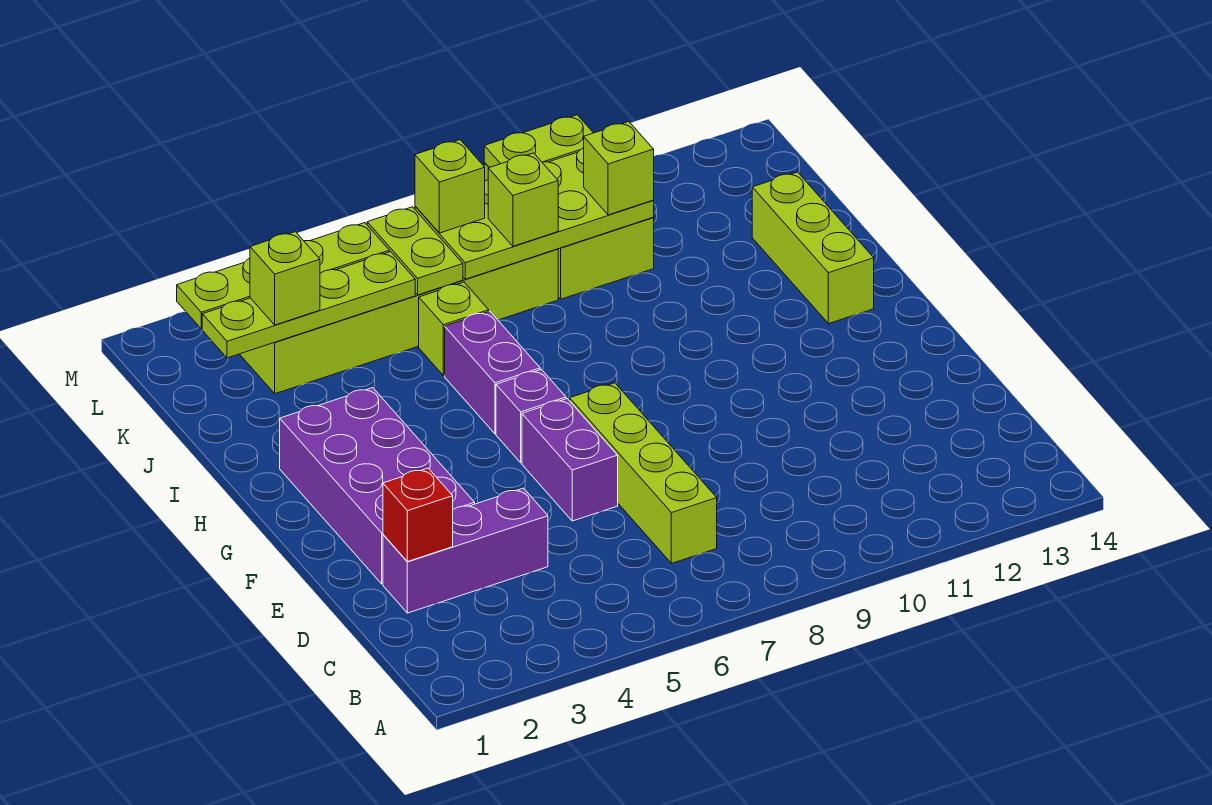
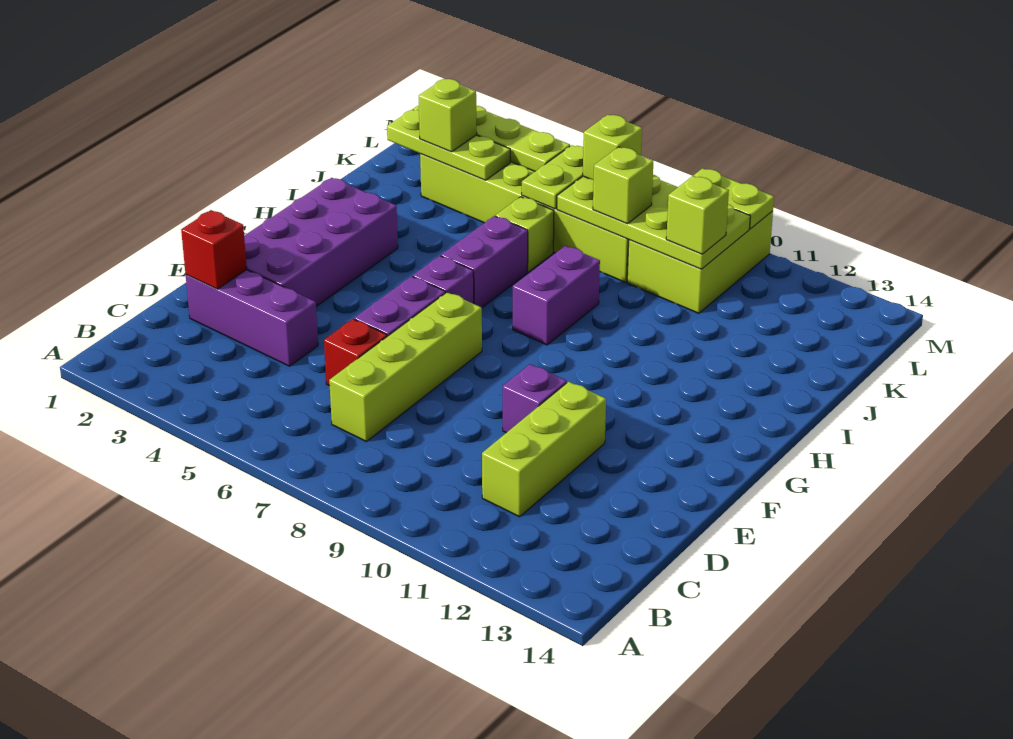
none -> red brick D6 level 1
none -> purple brick E10 level 1
none -> purple brick H8:I8 level 1
lime brick H13:J13 level 1 -> lime brick C11:E11 level 1
lime plate K2:K5 level 2 -> lime plate K2:K4 level 2

